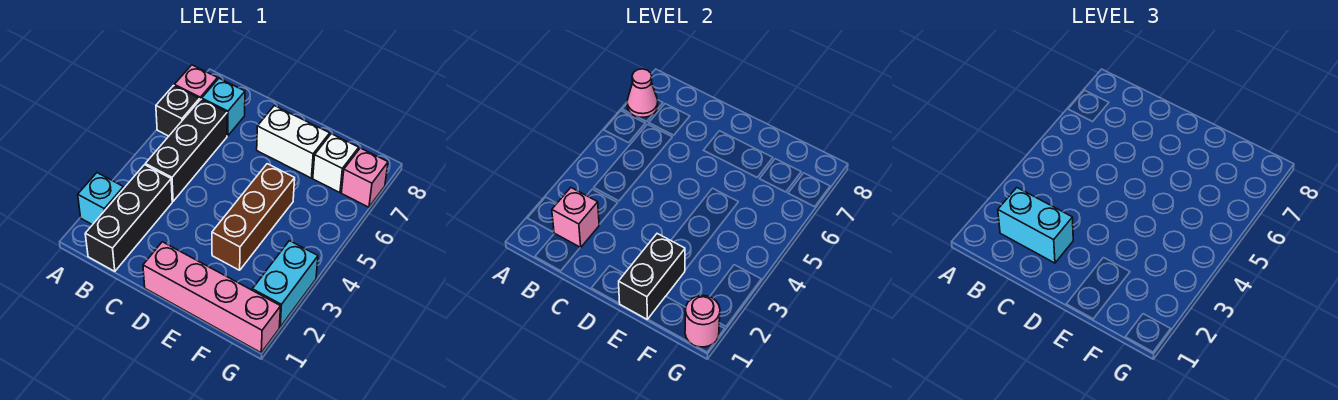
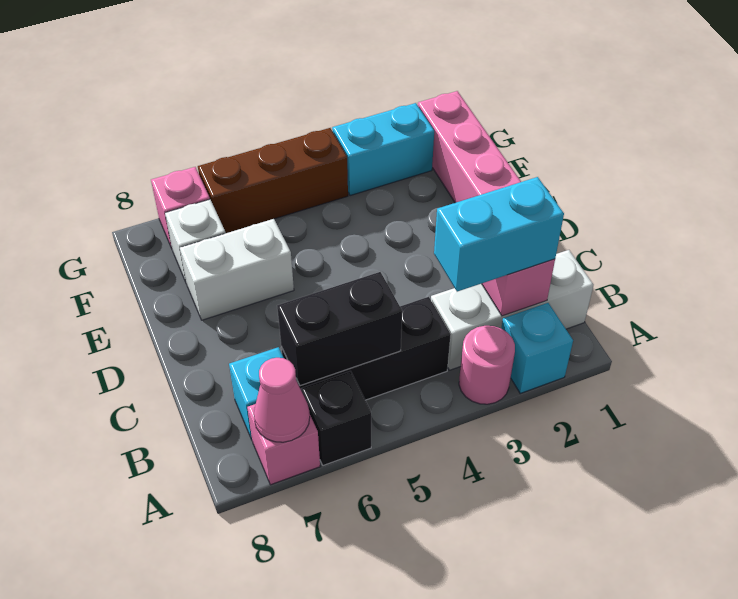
black brick B1:B3 level 1 -> white brick B1:B3 level 1
cyan brick B2:C2 level 3 -> cyan brick B2:B3 level 3
white brick D7:E7 level 1 -> white brick E6:E7 level 1
black brick E1:E2 level 2 -> black brick B5:B6 level 2
brown brick E3:E5 level 1 -> brown brick G4:G6 level 1
pink round brick G1 level 2 -> pink round brick A3 level 1

